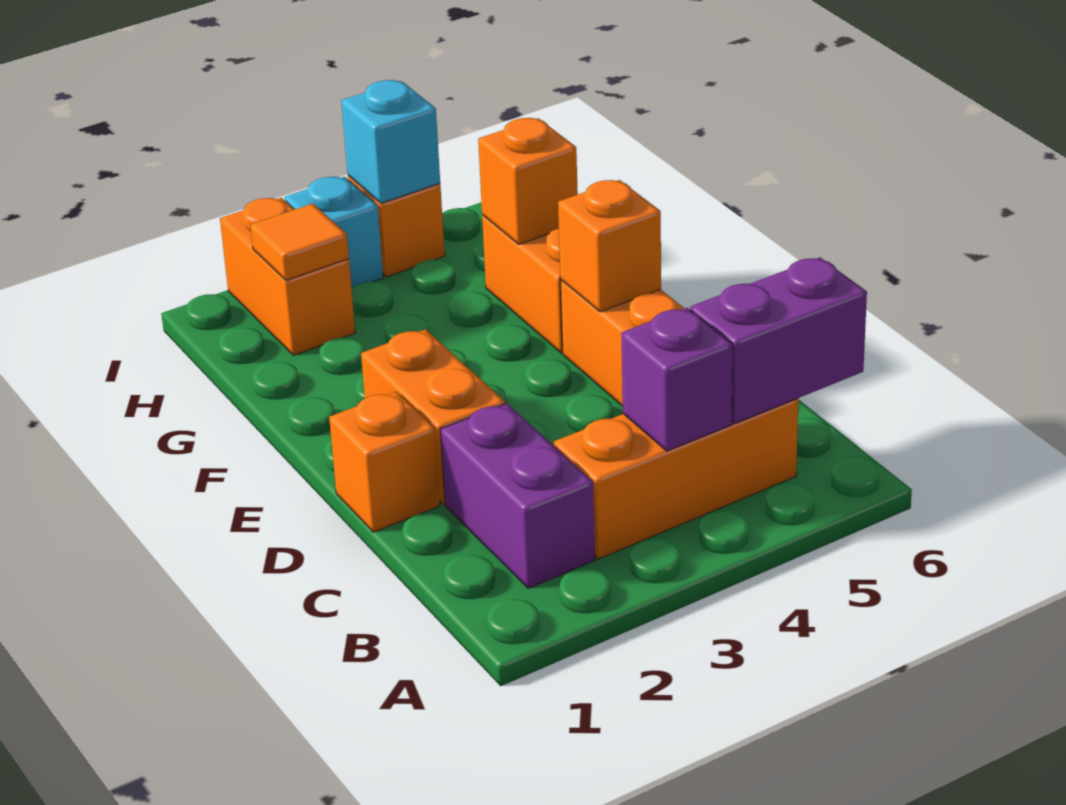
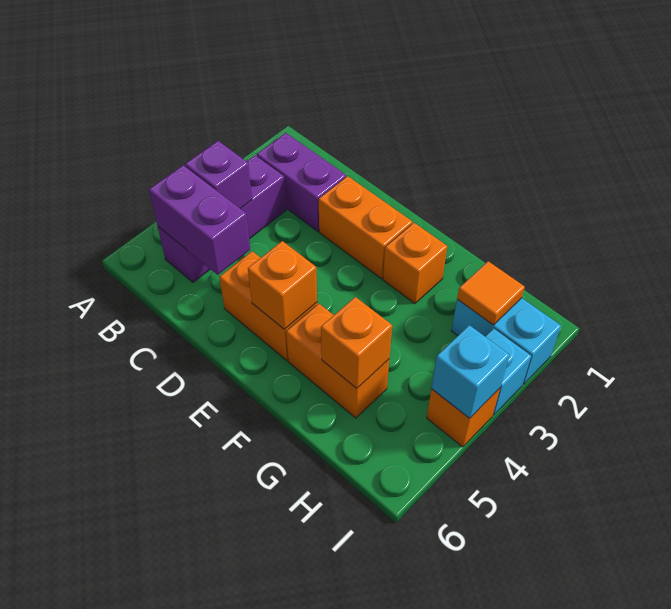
orange brick B3:B5 level 1 -> purple brick B3:B5 level 1
purple brick B5:B6 level 2 -> purple brick B5:C5 level 2
orange brick D1 level 1 -> orange brick F2 level 1
orange brick H2:I2 level 1 -> cyan brick H2:I2 level 1

